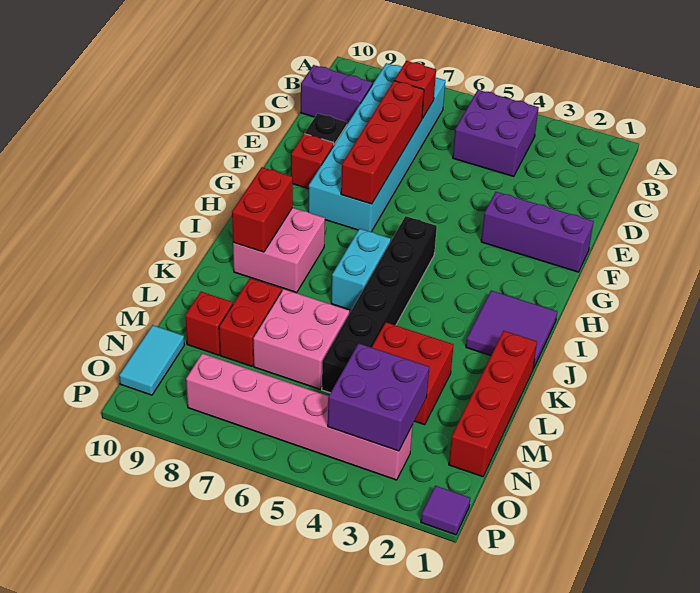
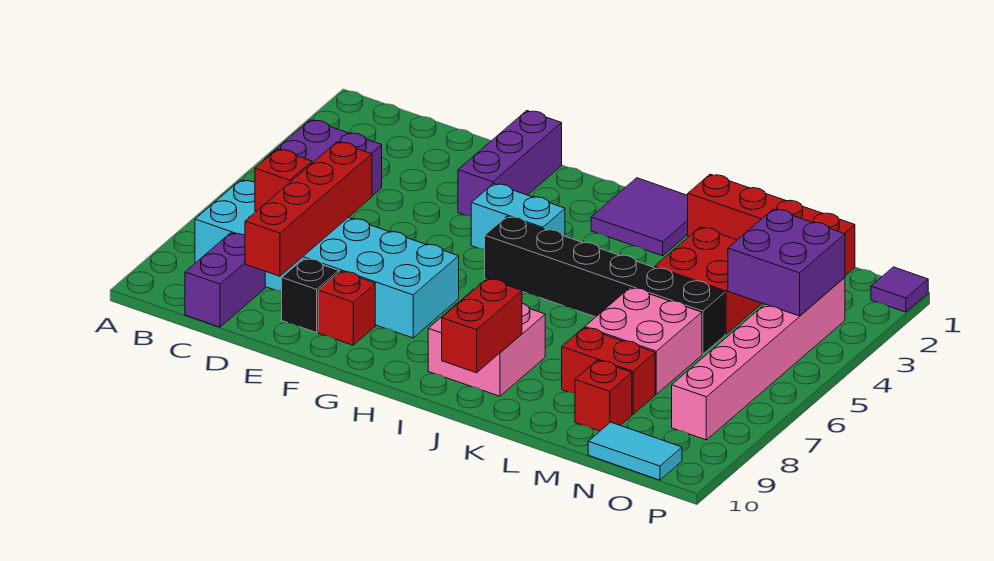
red brick D7:G7 level 2 -> red brick D6:D9 level 2
cyan brick I6:J6 level 1 -> cyan brick G4:H4 level 1
red brick I9:J9 level 2 -> red brick J9:J10 level 2

